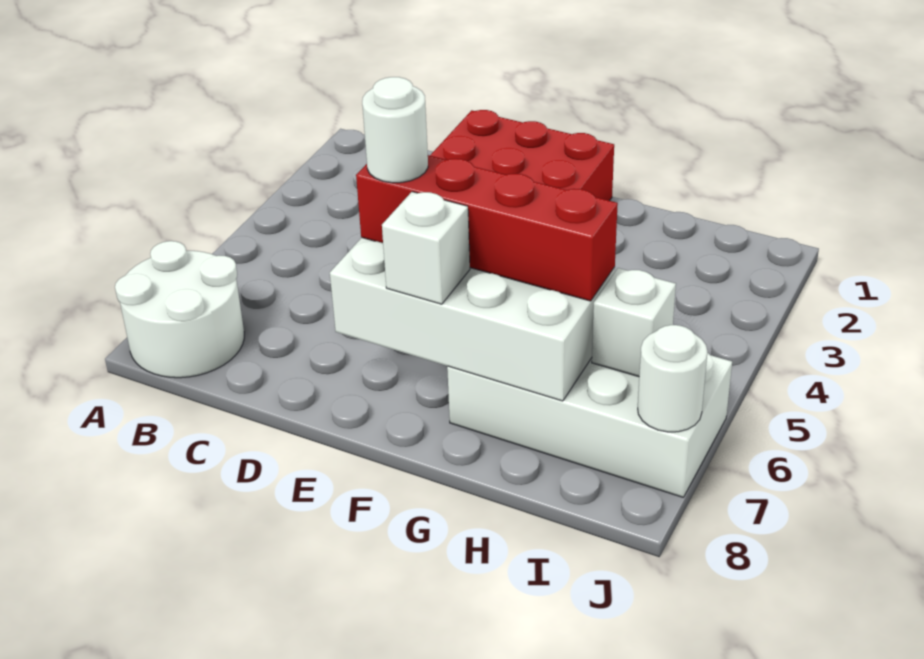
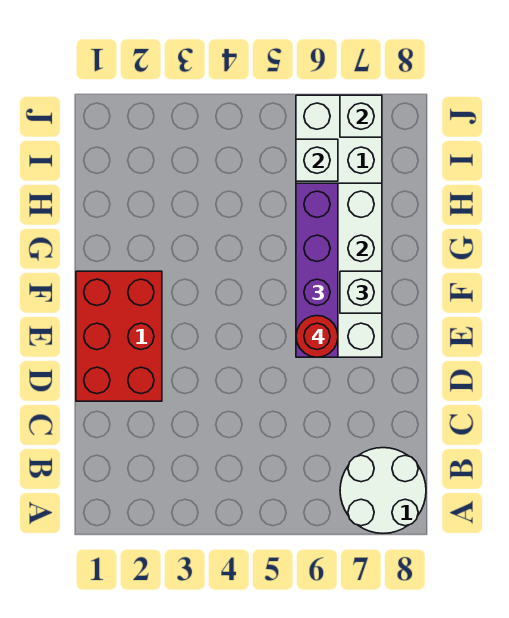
red brick E6:H6 level 3 -> purple brick E6:H6 level 3
white round brick E6 level 4 -> red round brick E6 level 4
white round brick J7 level 2 -> white brick J7 level 2

